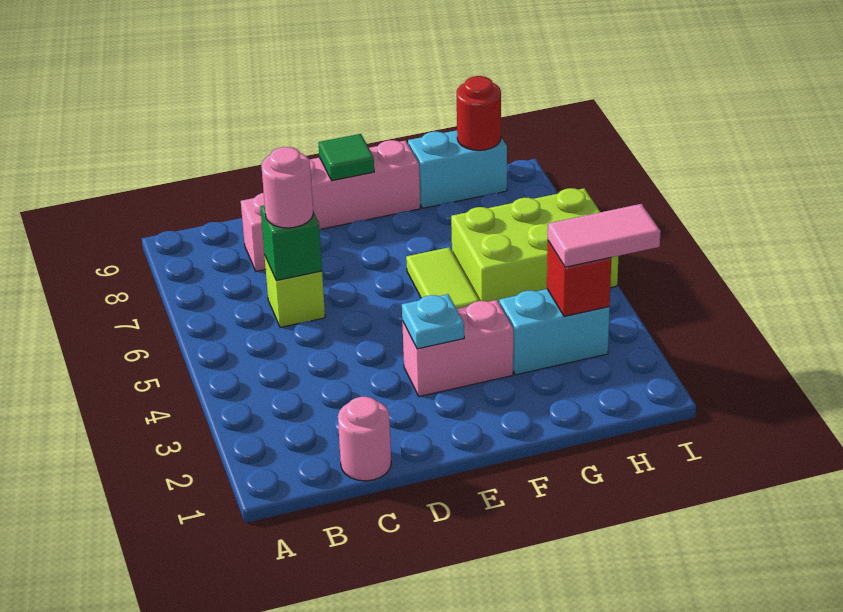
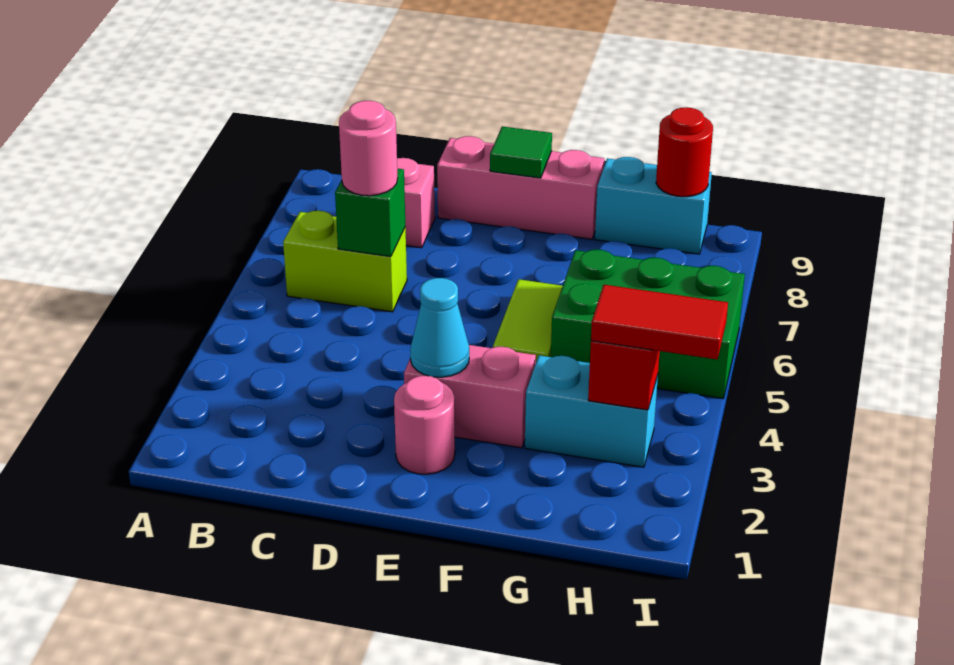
pink round brick C1 level 1 -> pink round brick E2 level 1
lime brick C6 level 1 -> lime brick B6:C6 level 1
cyan plate E3 level 2 -> cyan cone E3 level 2
lime brick G5:I6 level 1 -> green brick G5:I6 level 1
pink tile H3:I3 level 3 -> red tile H3:I3 level 3

